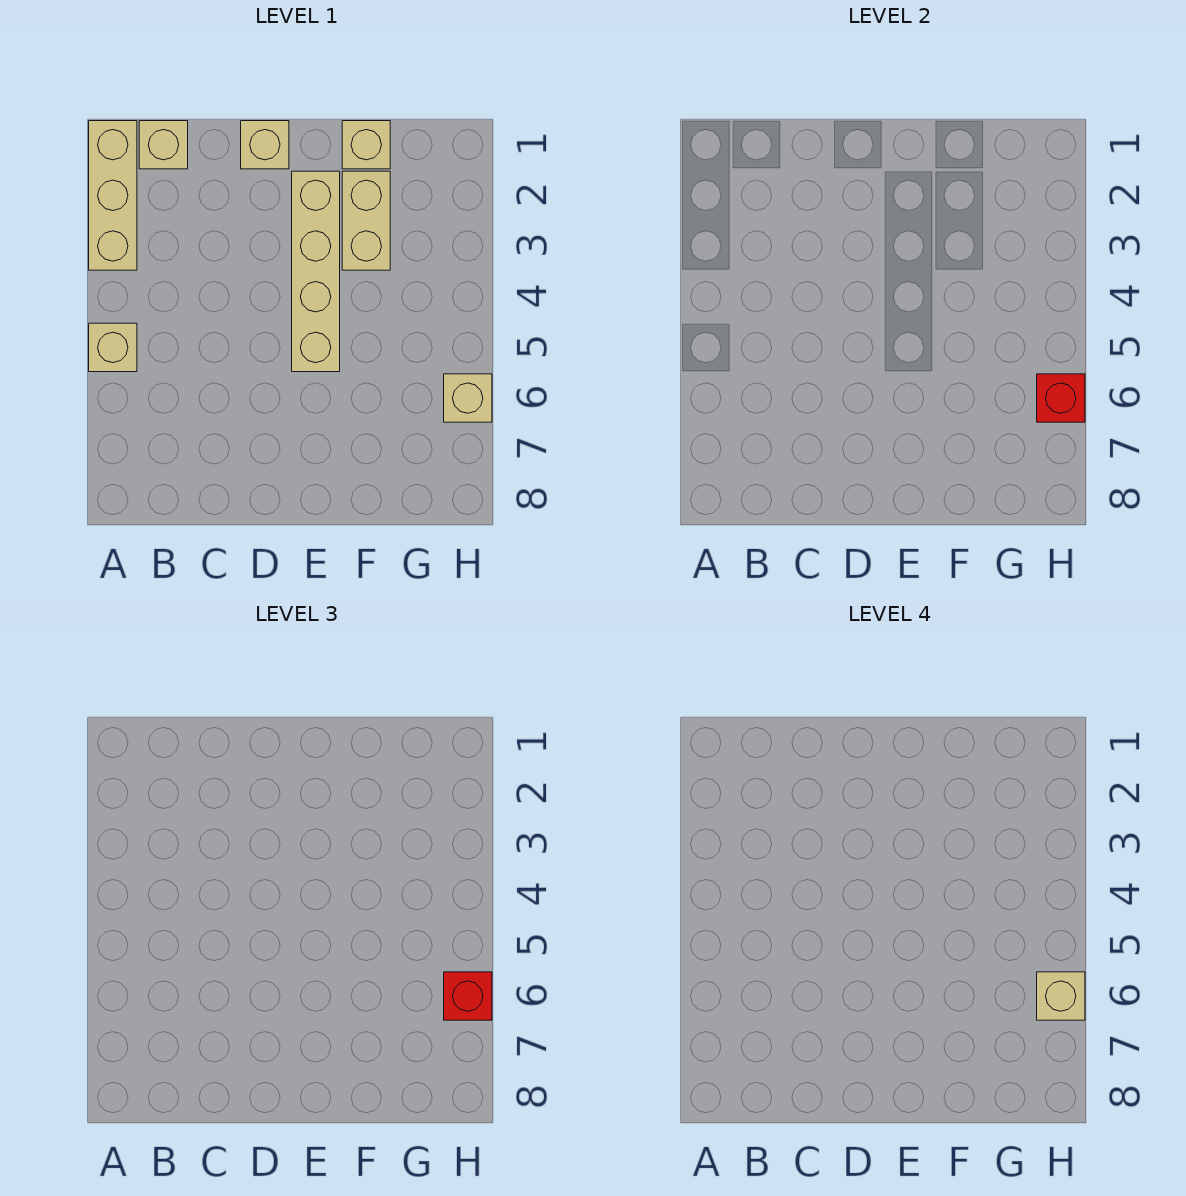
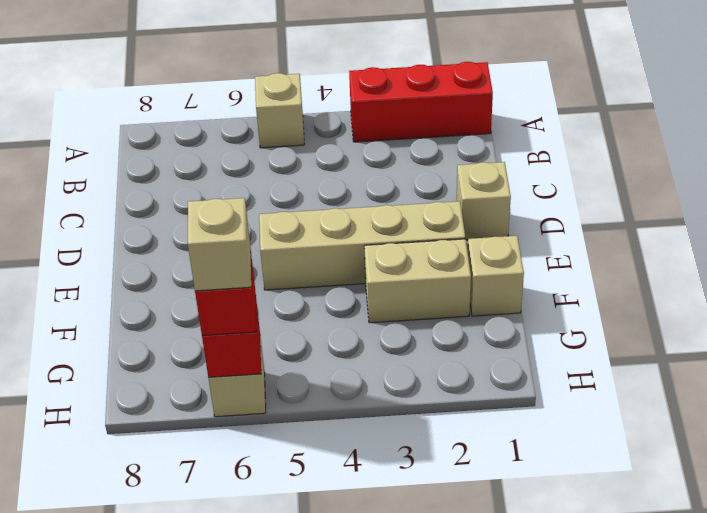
tan brick A1:A3 level 1 -> red brick A1:A3 level 1
tan brick B1 level 1 -> none

